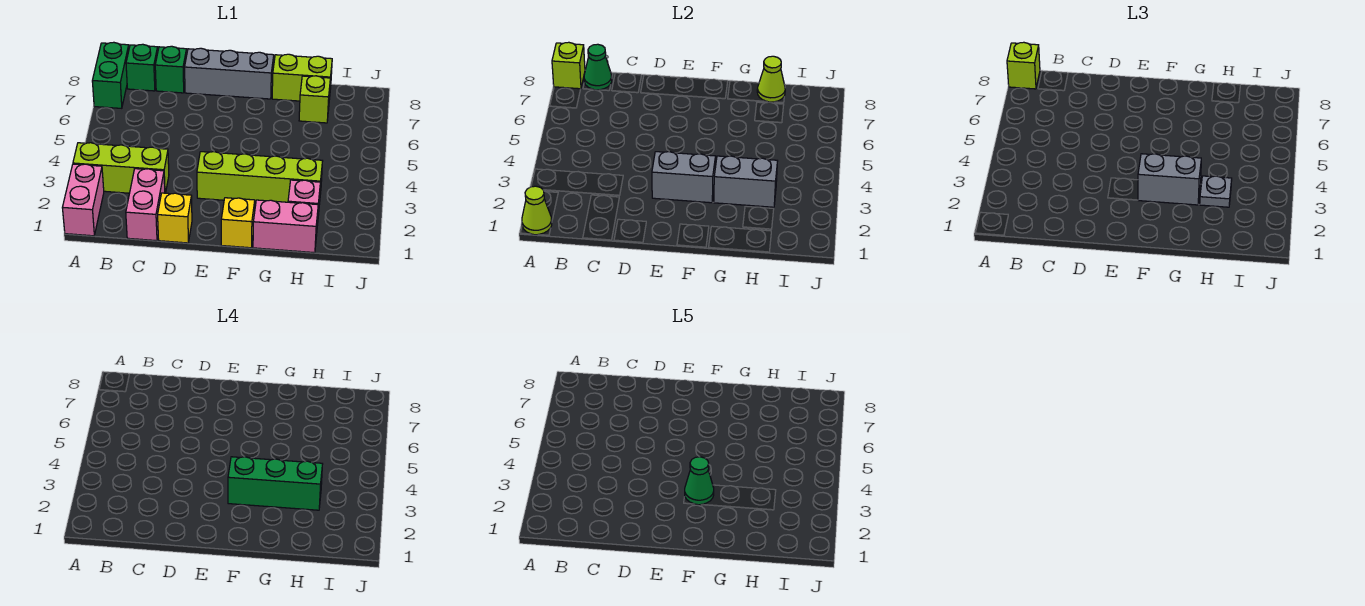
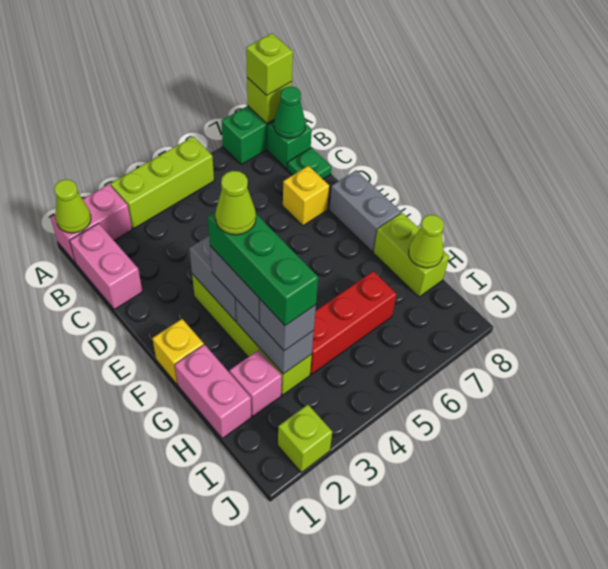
lime brick A3:C3 level 1 -> lime brick A3:A5 level 1
pink brick C1:C2 level 1 -> pink brick B1:C1 level 1
green brick C8 level 1 -> green plate C8 level 1
yellow brick D1 level 1 -> yellow brick D7 level 1
grey brick D8:F8 level 1 -> grey brick E8:F8 level 1
green cone F3 level 5 -> lime cone F3 level 5
grey plate H3 level 3 -> grey brick H3 level 3
none -> red brick H4:H6 level 1
lime brick H7 level 1 -> lime brick J2 level 1

